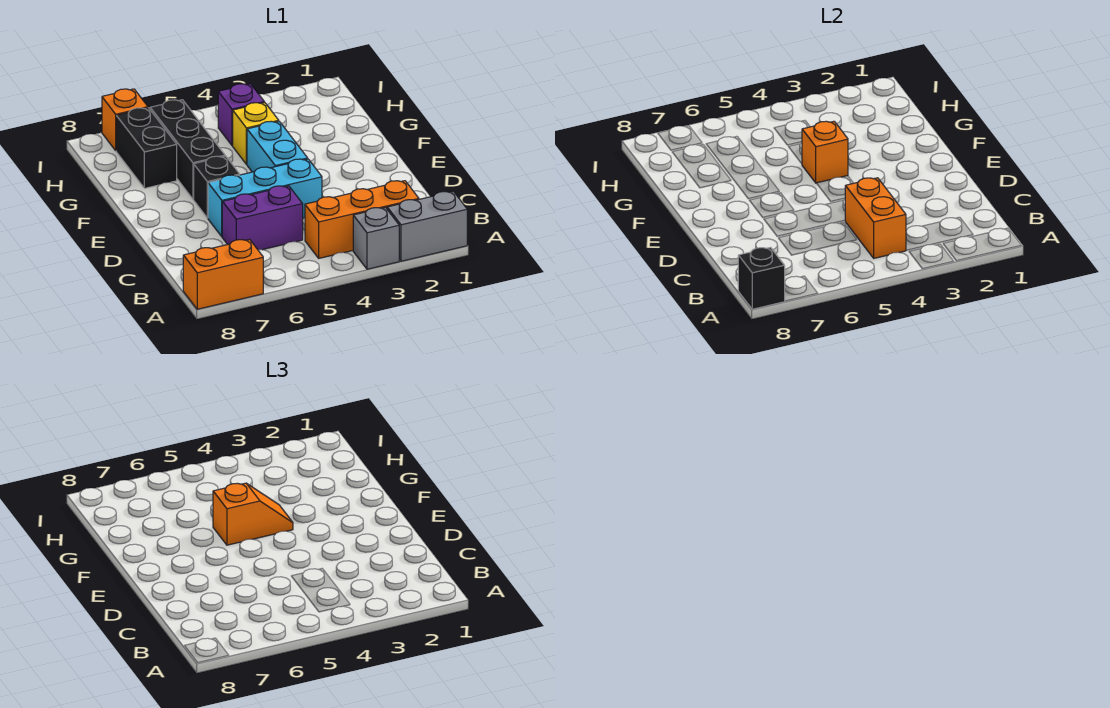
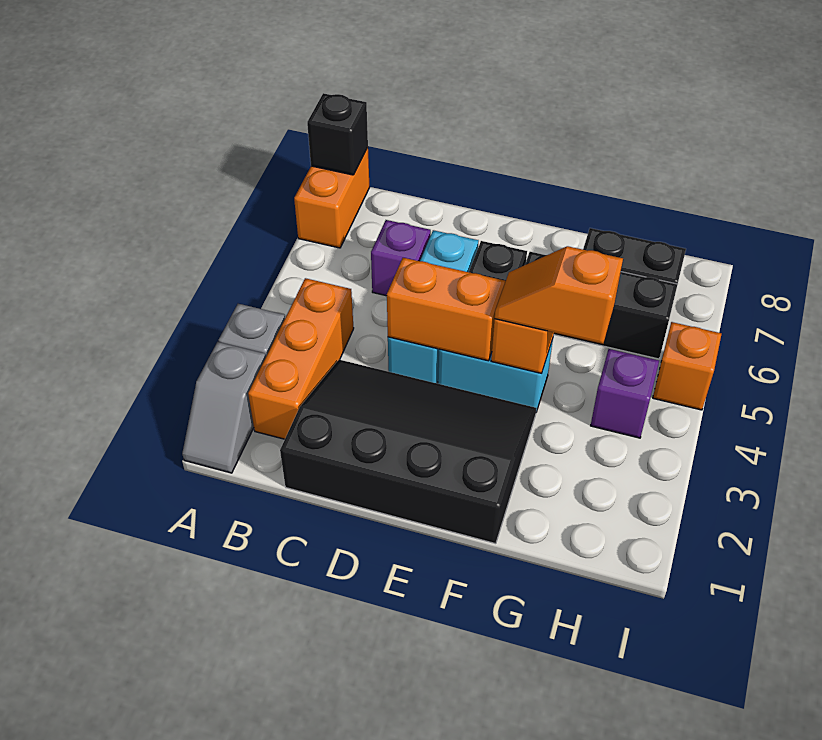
grey brick A1:A2 level 1 -> grey slope A1:A2 level 1 top 2
orange brick B4:C4 level 2 -> orange brick D4:E4 level 2
none -> black slope C1:F3 level 1 top 1
purple brick C5:C6 level 1 -> purple brick C6 level 1
orange slope F4:F5 level 3 top 5 -> orange slope F4:G4 level 3 top G
yellow brick G4 level 1 -> none
orange brick I7 level 1 -> orange brick I5 level 1

